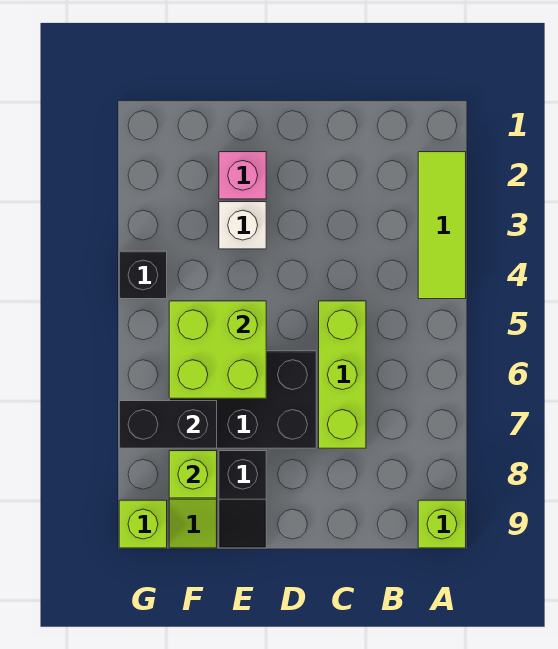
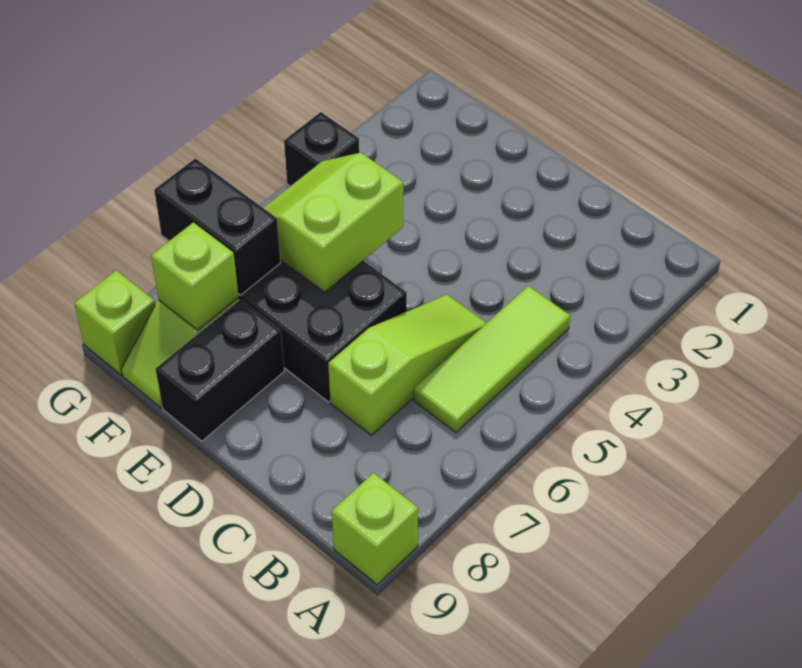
lime tile A2:A4 level 1 -> lime tile B4:B6 level 1
lime brick C5:C7 level 1 -> lime slope C5:C7 level 1 top 7
pink brick E2 level 1 -> none
white brick E3 level 1 -> none
lime brick E5:F6 level 2 -> lime slope E5:F6 level 2 top E
black slope E8:E9 level 1 top 8 -> black brick E8:E9 level 1

